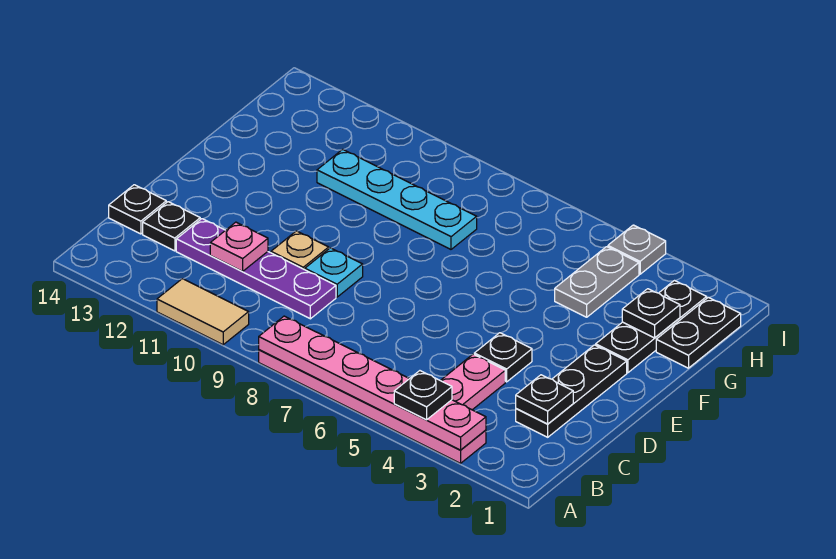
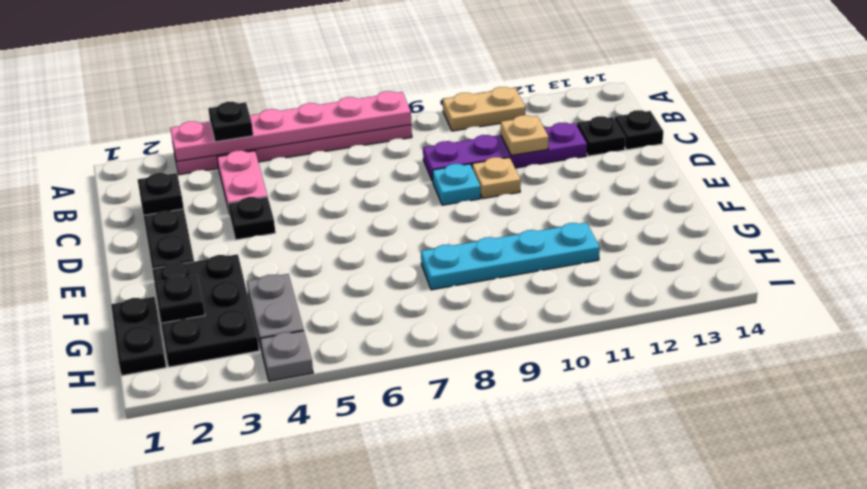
tan tile A10:A11 level 1 -> tan plate A10:A11 level 1
pink plate C11 level 2 -> tan plate C11 level 2
black plate F2:H2 level 1 -> black plate F2:H3 level 1

